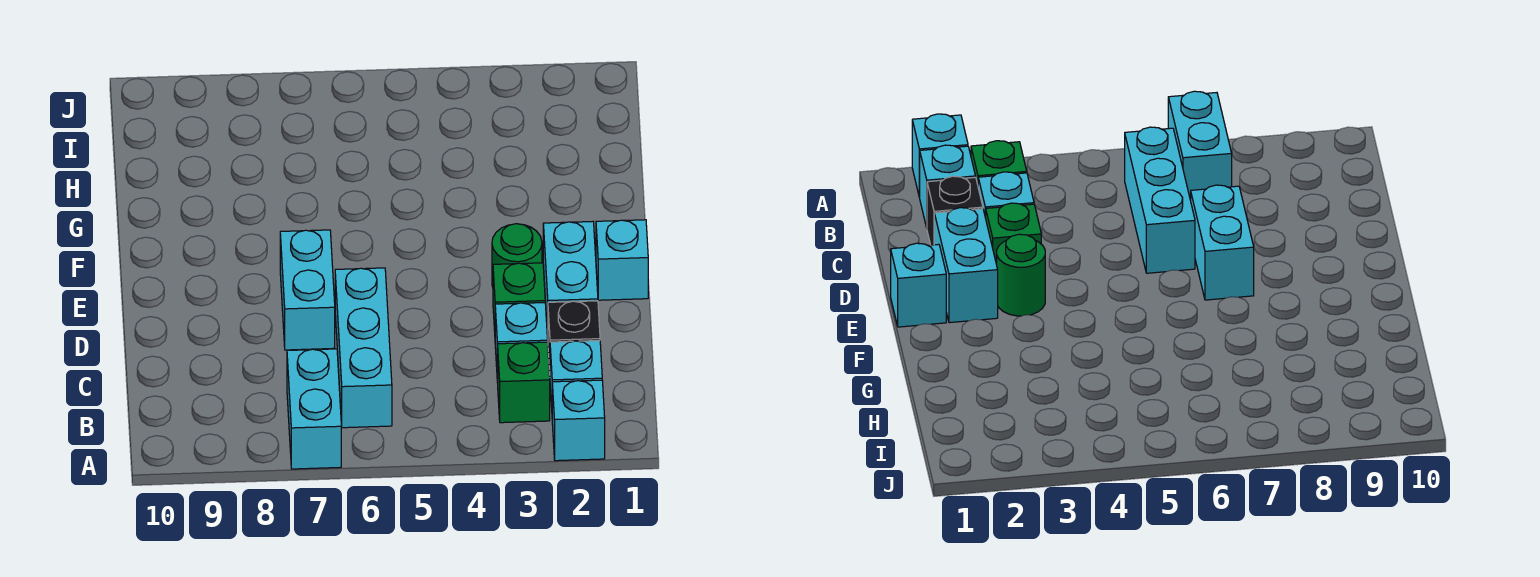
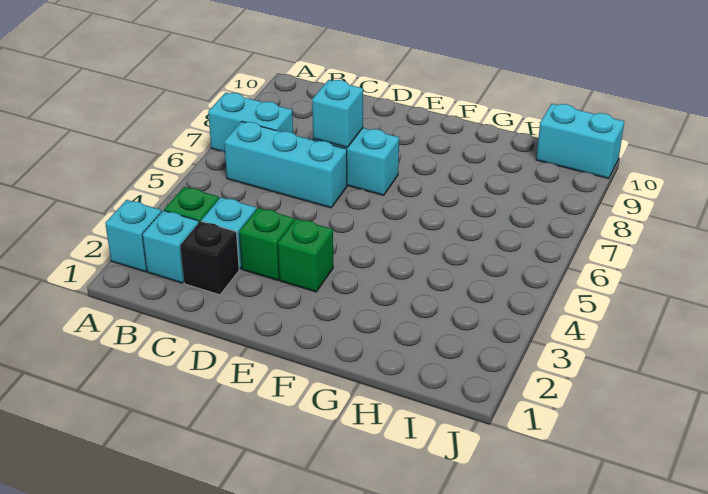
cyan brick D2:E2 level 1 -> cyan brick I10:J10 level 1
cyan brick E1 level 1 -> cyan brick D7 level 2
green round brick E3 level 1 -> green brick E3 level 1

